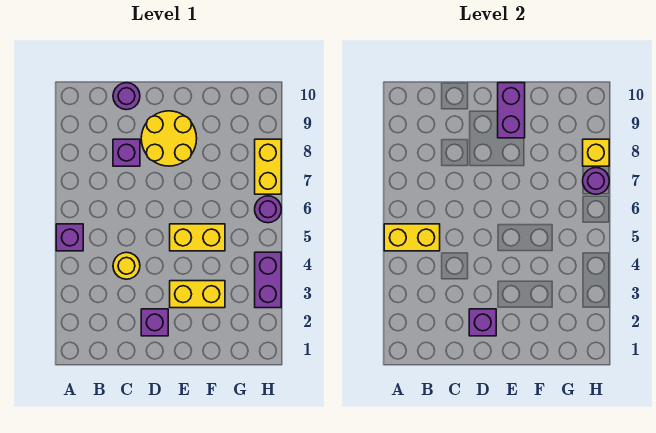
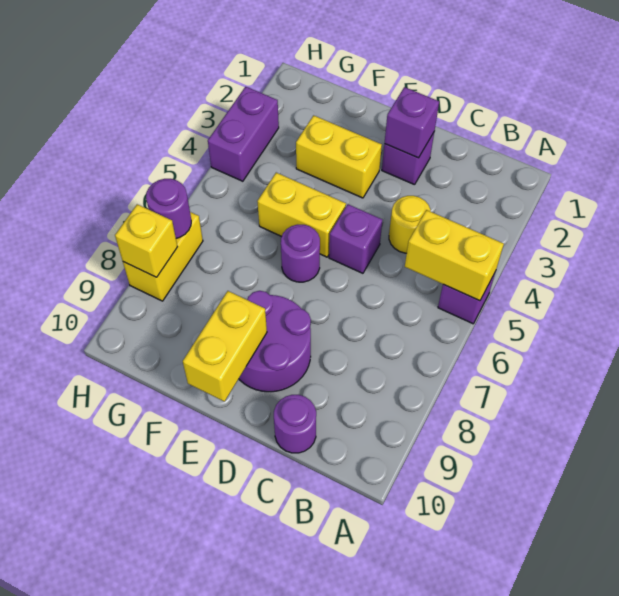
purple brick C8 level 1 -> purple brick D5 level 1
yellow round brick D8:E9 level 1 -> purple round brick D8:E9 level 1
purple brick E9:E10 level 2 -> yellow brick E9:E10 level 2
purple round brick H6 level 1 -> purple round brick E6 level 1

